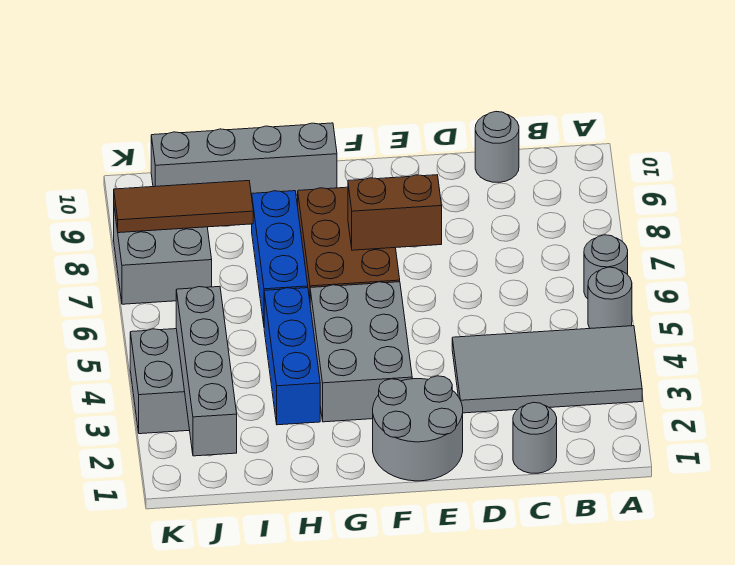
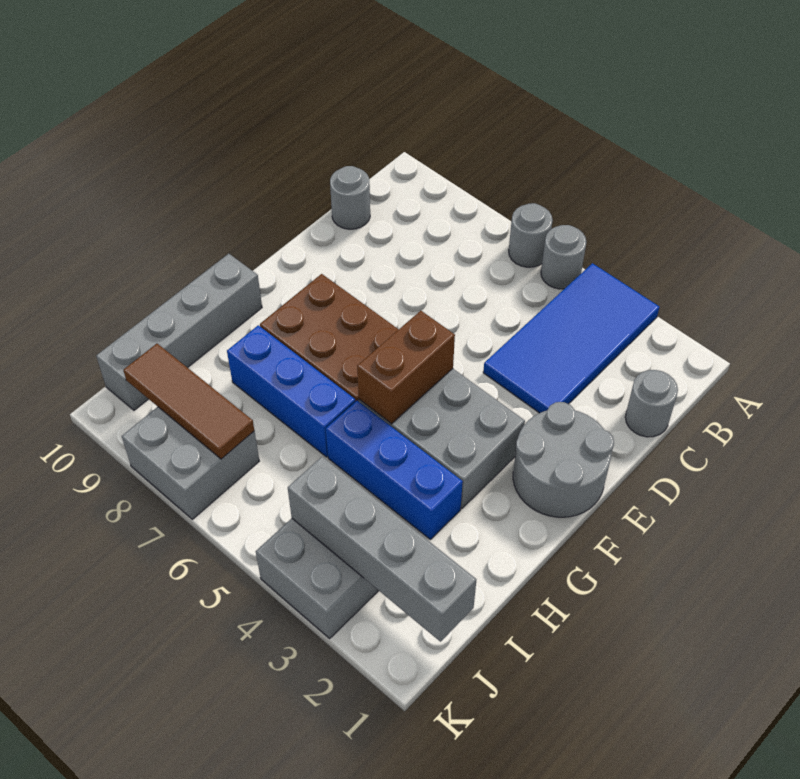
grey tile A3:D4 level 1 -> blue tile A3:D4 level 1
brown brick E7:F7 level 2 -> brown brick F5:G5 level 2
brown tile I8:K8 level 2 -> brown tile J7:J9 level 2

